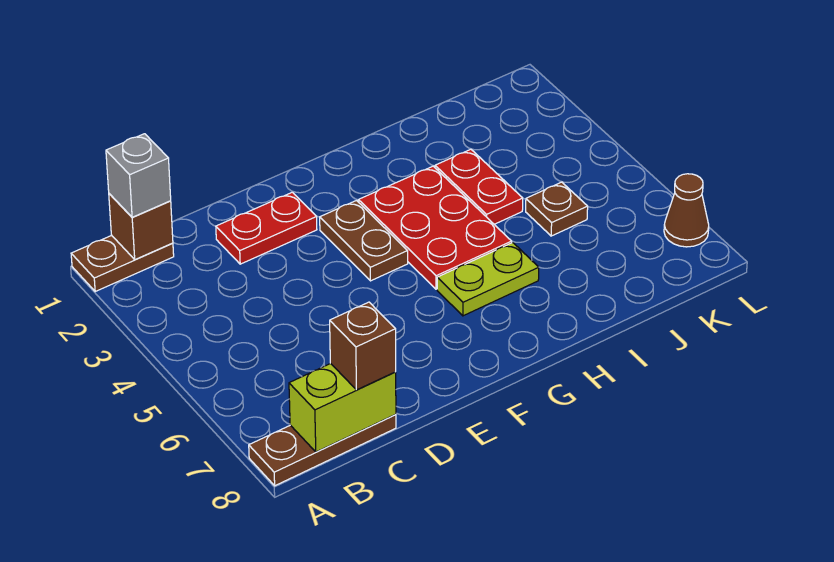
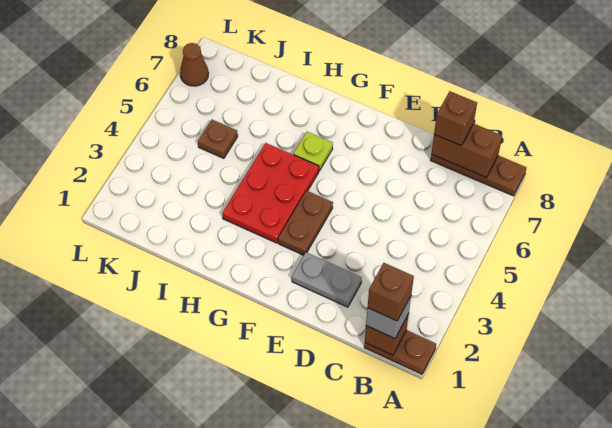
none -> brown brick B1 level 4
lime brick B8:C8 level 2 -> brown brick B8:C8 level 2
red plate D2:E2 level 1 -> grey plate D2:E2 level 1
lime plate G6:H6 level 1 -> lime plate G6 level 1
red plate I3:I4 level 1 -> none

